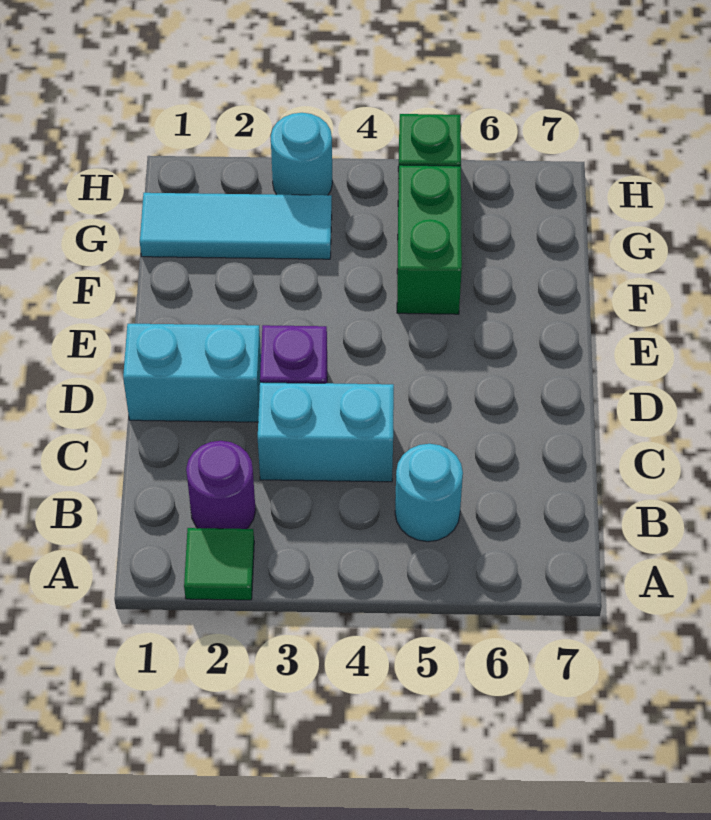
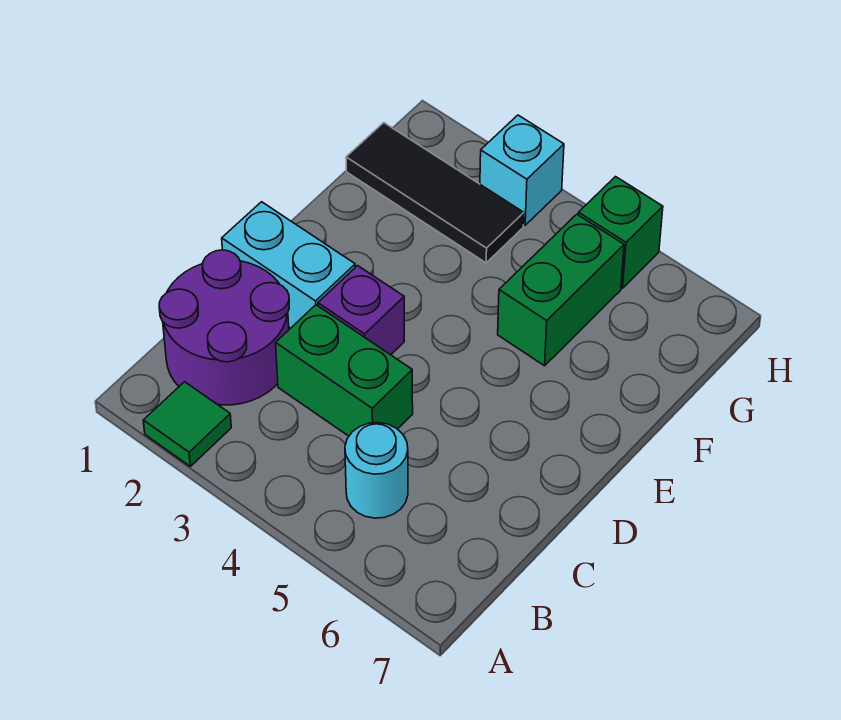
purple round brick B2 level 1 -> purple round brick B1:C2 level 1
cyan brick C3:C4 level 1 -> green brick C3:C4 level 1
cyan tile G1:G3 level 1 -> black tile G1:G3 level 1
cyan round brick H3 level 1 -> cyan brick H3 level 1

